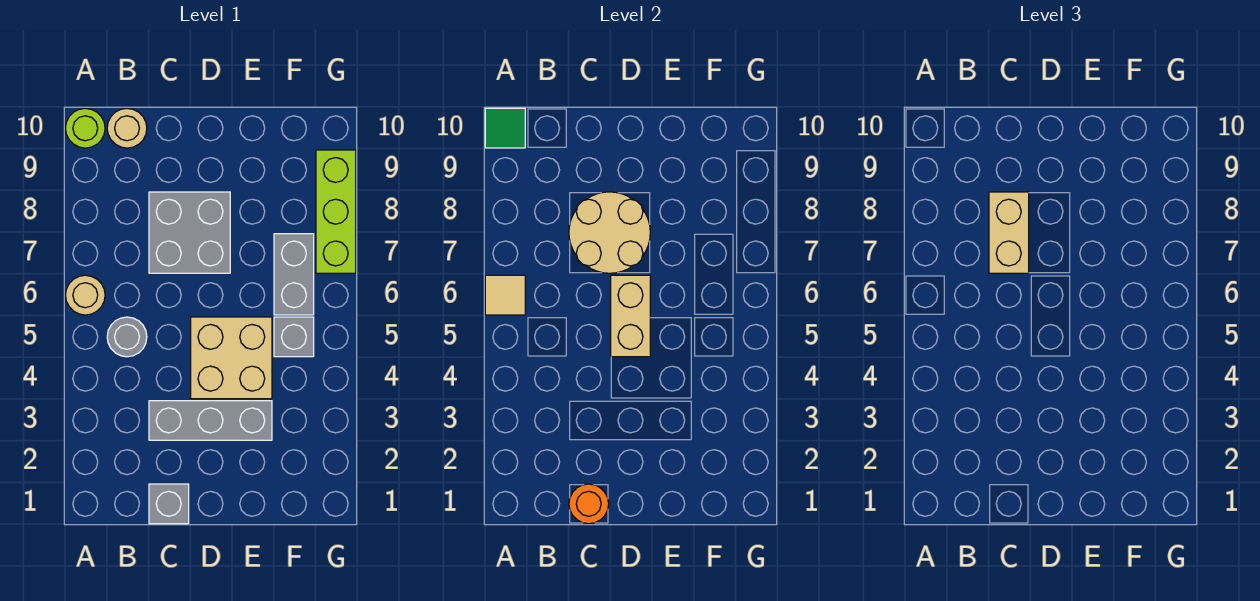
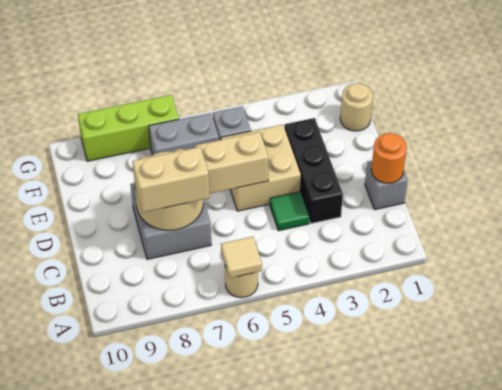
lime round brick A10 level 1 -> none
green tile A10 level 2 -> green tile C4 level 1
grey round brick B5 level 1 -> none
tan round brick B10 level 1 -> tan round brick F1 level 1
grey brick C3:E3 level 1 -> black brick C3:E3 level 1

